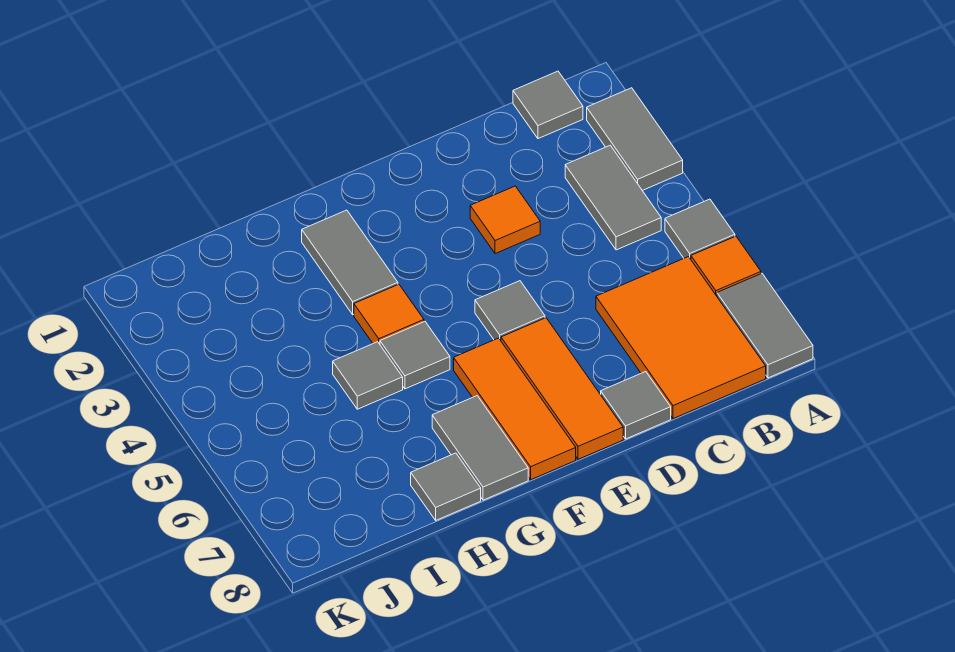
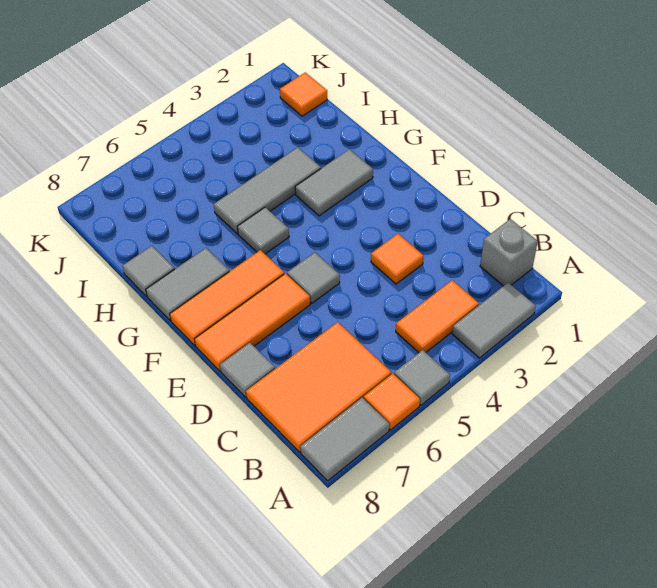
grey tile B1 level 1 -> grey brick B1 level 1
grey tile B3:B4 level 1 -> orange tile B3:B4 level 1
orange tile G4 level 1 -> orange tile J1 level 1
grey tile H5 level 1 -> grey tile H3:H5 level 1

